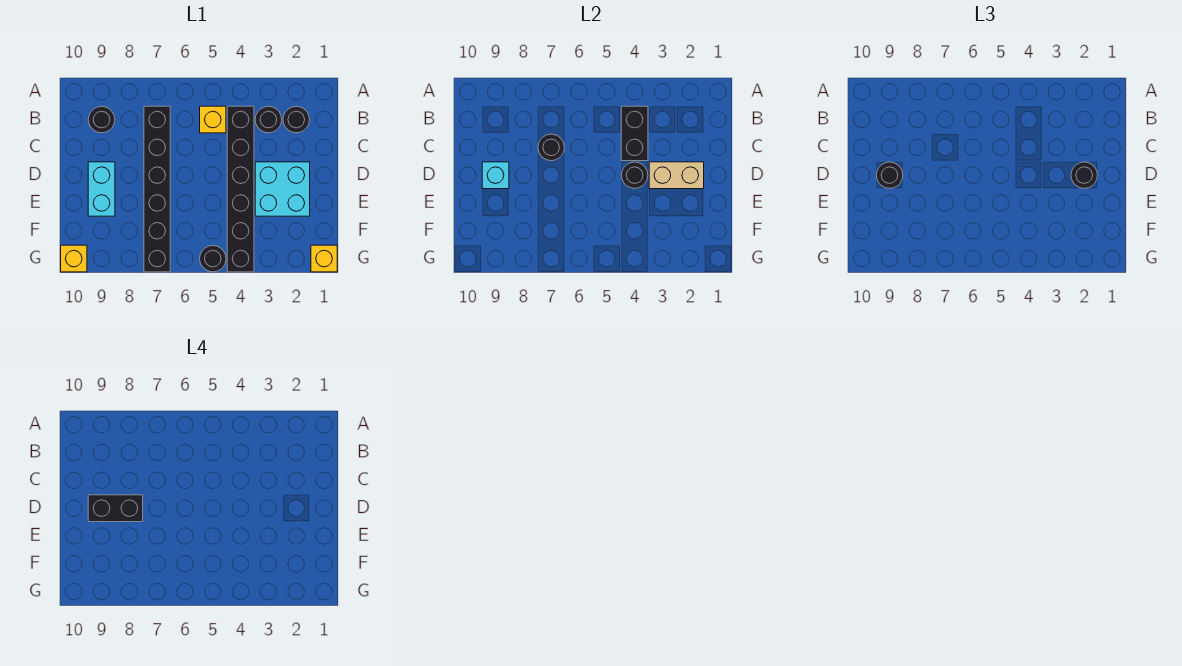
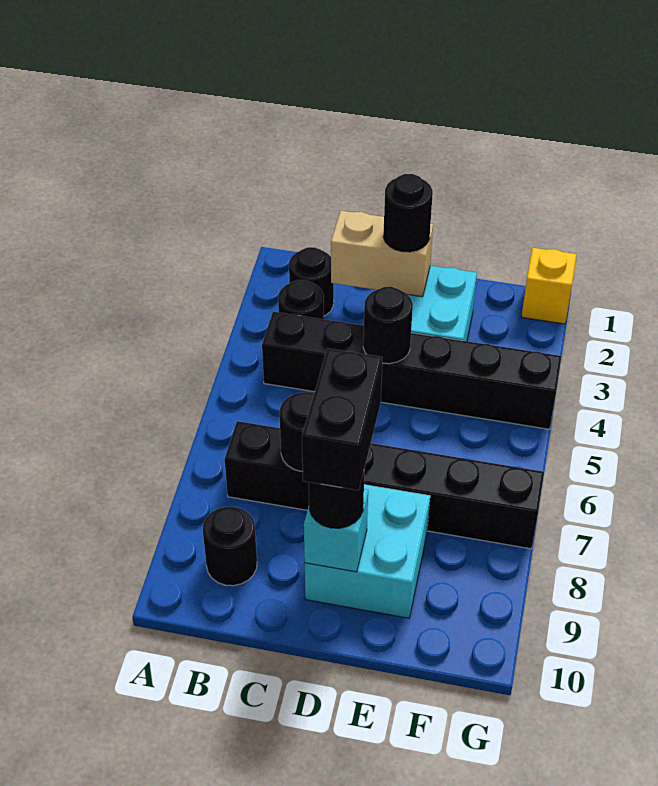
black brick B4:C4 level 2 -> none
yellow brick B5 level 1 -> none
tan brick D2:D3 level 2 -> tan brick C2:D2 level 2
cyan brick D9:E9 level 1 -> cyan brick D8:E9 level 1
black round brick G5 level 1 -> none
yellow brick G10 level 1 -> none

